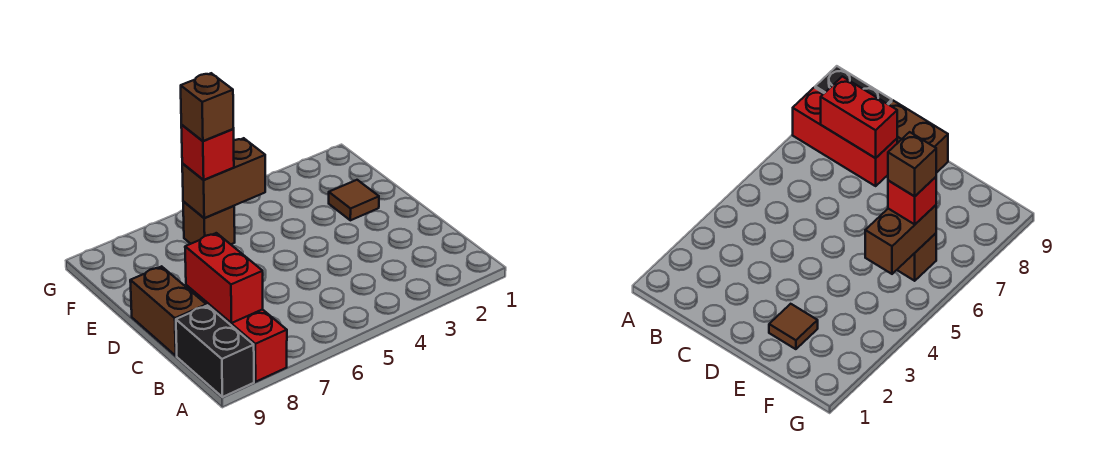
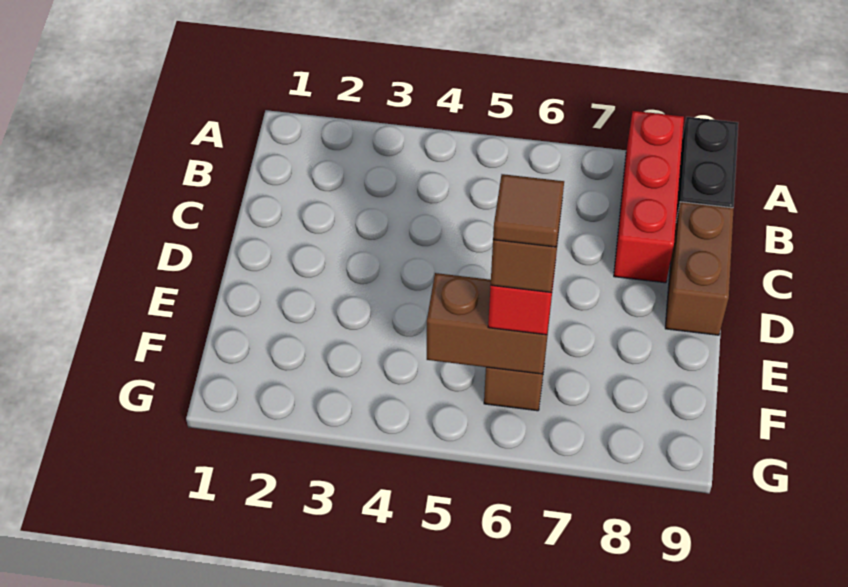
red brick B8:C8 level 2 -> none
brown tile E2 level 1 -> brown tile F6 level 5

